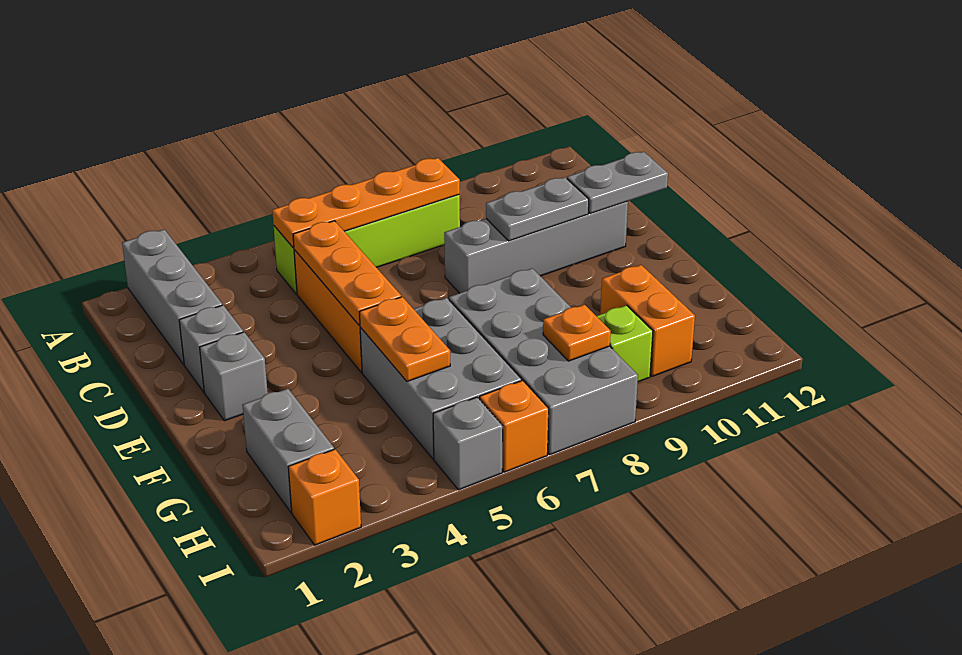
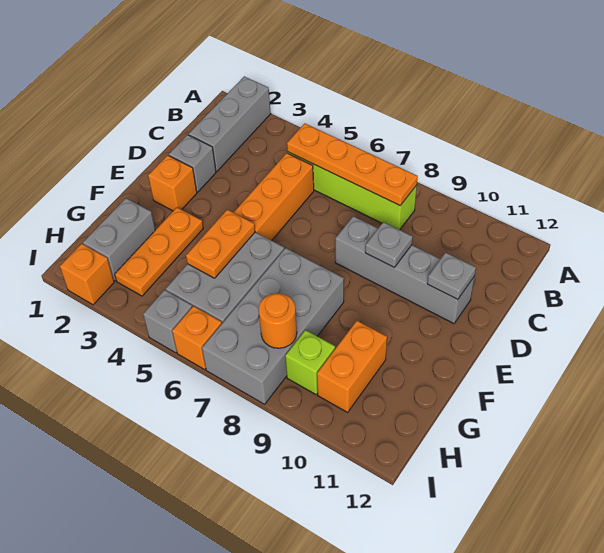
orange plate C5:E5 level 2 -> orange plate F3:H3 level 1
grey plate D9:D10 level 2 -> grey plate D9 level 2
grey plate D11:D12 level 2 -> grey plate D11 level 2
grey brick E2 level 1 -> orange brick E2 level 1
orange plate H8 level 2 -> orange round brick H8 level 2

